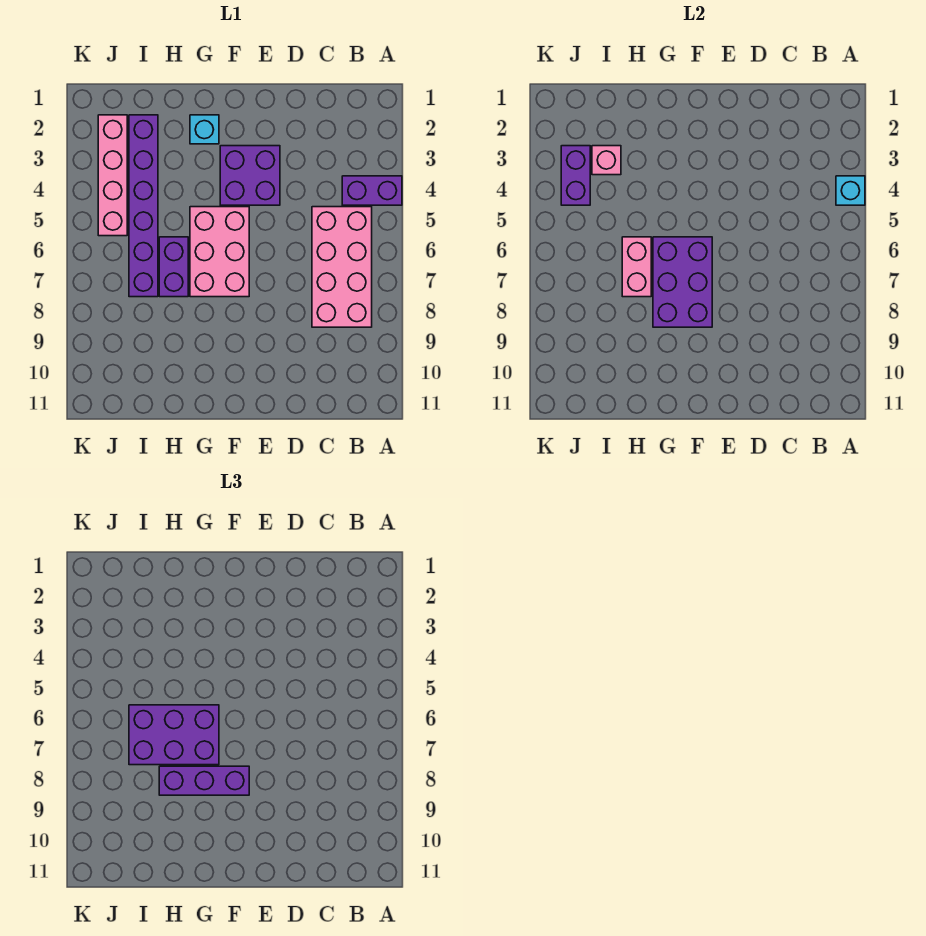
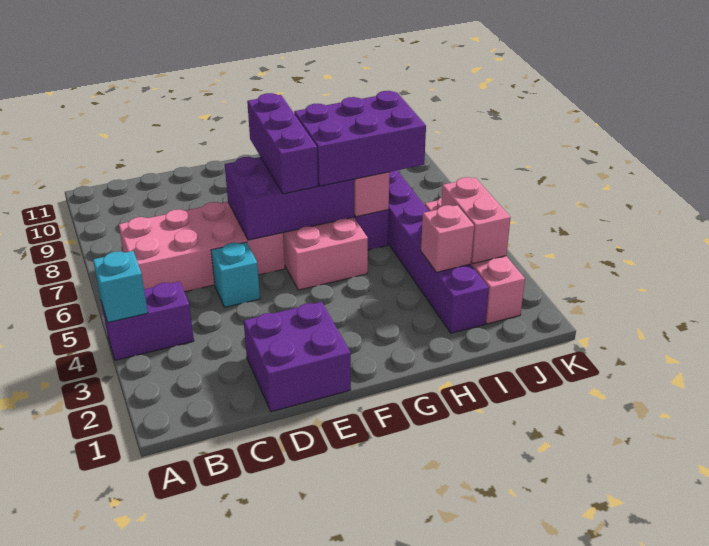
pink brick B5:C8 level 1 -> pink brick B6:E7 level 1
purple brick E3:F4 level 1 -> purple brick D1:E2 level 1
purple brick F6:G8 level 2 -> purple brick E6:G7 level 2
purple brick F8:H8 level 3 -> purple brick F6:F8 level 3
cyan brick G2 level 1 -> cyan brick D5 level 1
purple brick J3:J4 level 2 -> pink brick J3:J4 level 2

